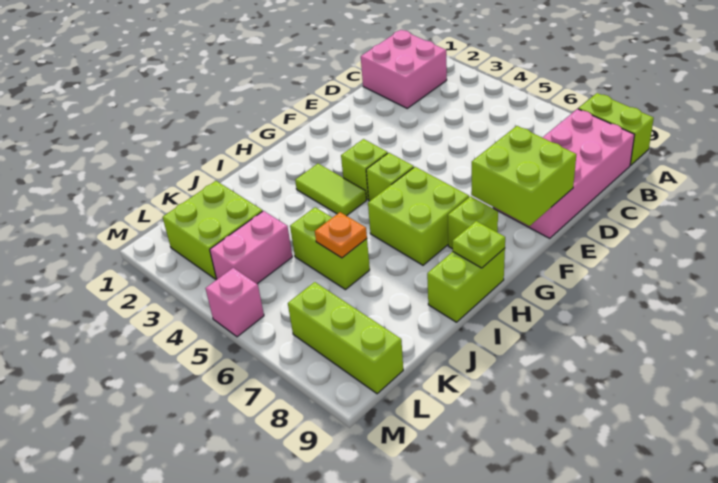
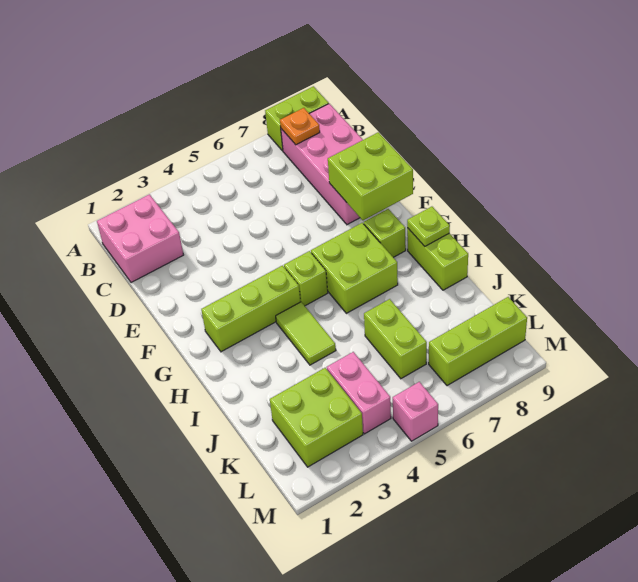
lime brick G4 level 1 -> lime brick G2:G4 level 1
lime tile H3:H4 level 1 -> lime tile H4:I4 level 1
lime brick J5:J6 level 1 -> lime brick J6:K6 level 1
orange plate J6 level 2 -> orange plate B8 level 2

